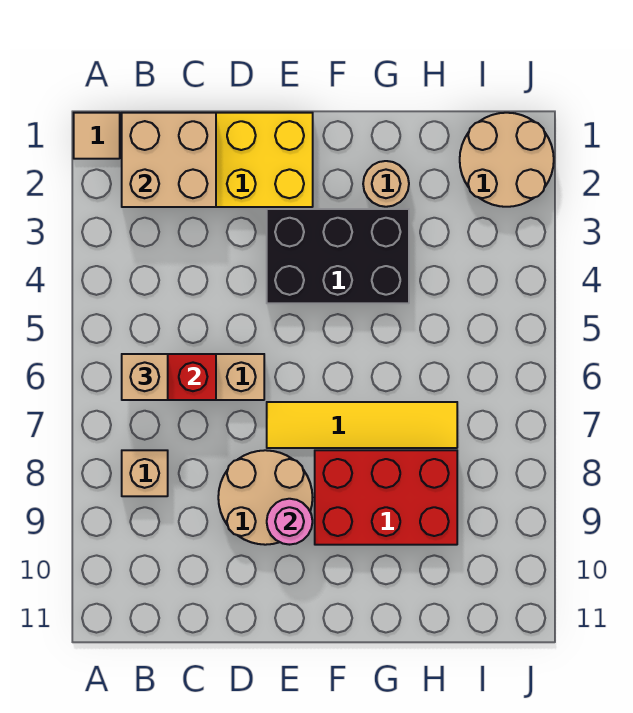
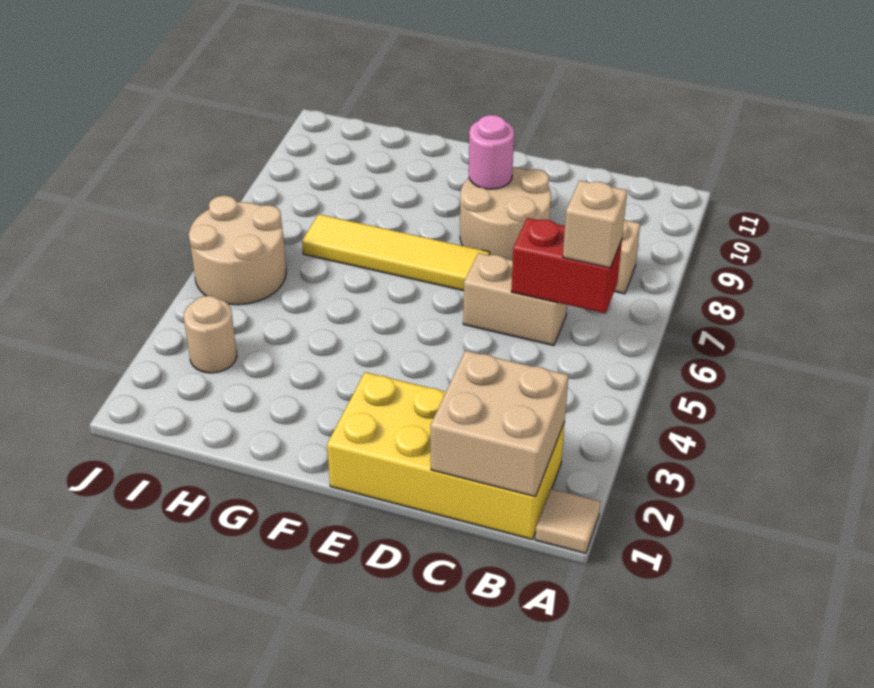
black brick E3:G4 level 1 -> none
red brick F8:H9 level 1 -> none
tan round brick G2 level 1 -> tan round brick I3 level 1
tan round brick I1:J2 level 1 -> tan round brick I5:J6 level 1

